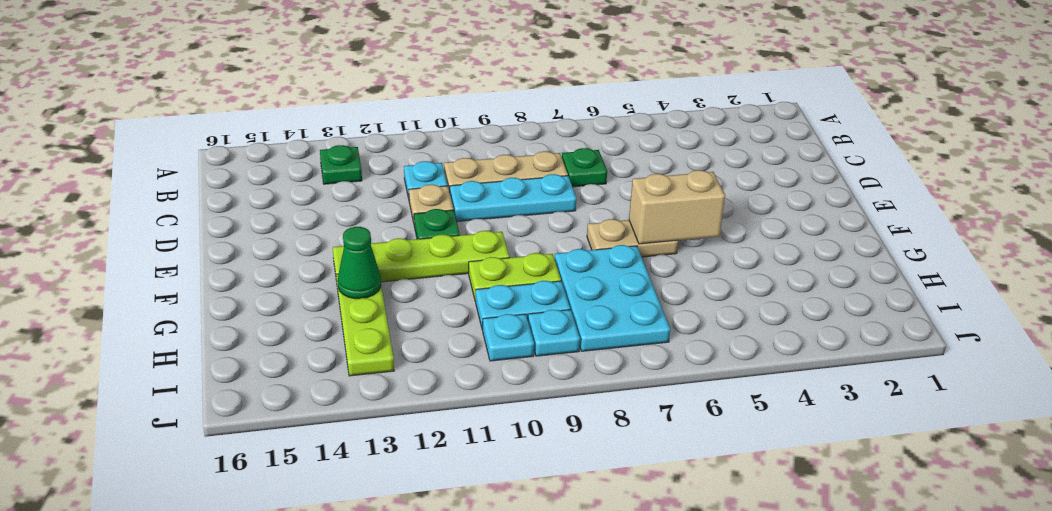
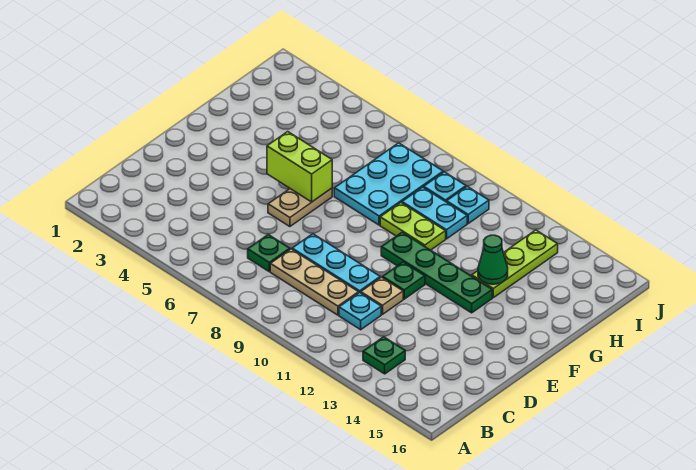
tan brick F5:F6 level 2 -> lime brick F5:F6 level 2
tan plate F6:F7 level 1 -> tan plate E6:F6 level 1
lime plate F10:F13 level 1 -> green plate F10:F13 level 1

